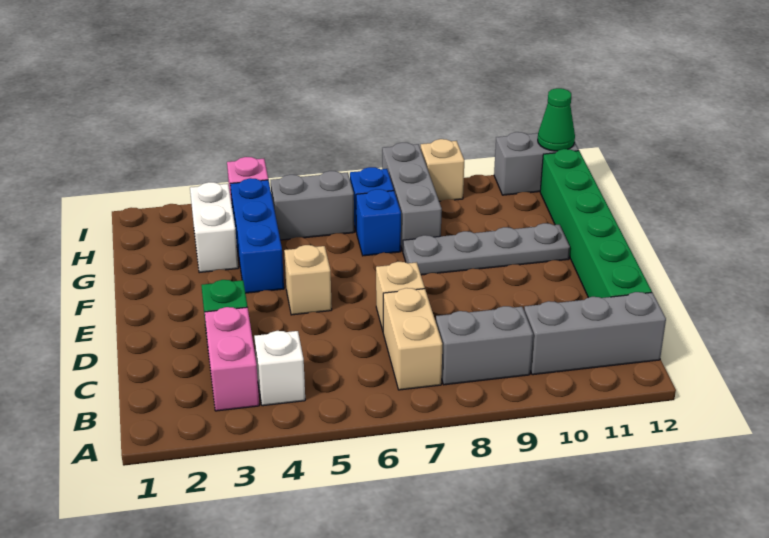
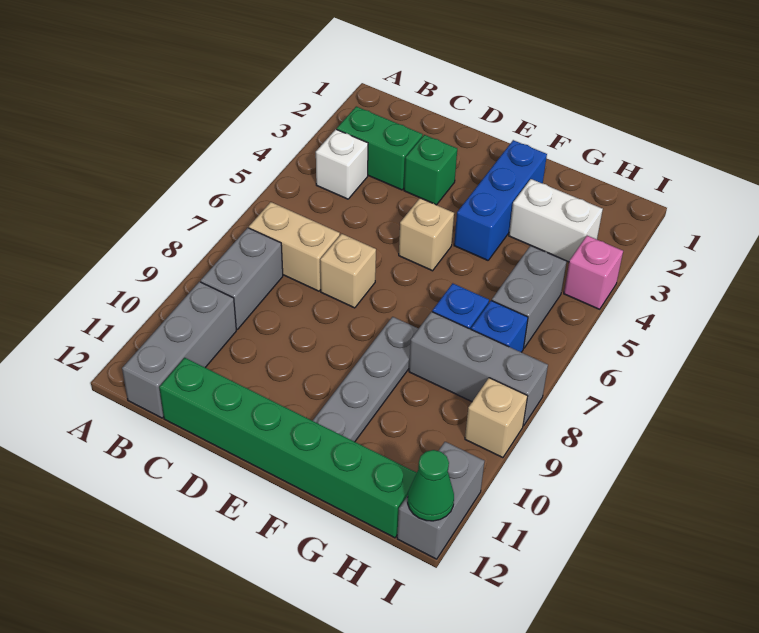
pink brick B3:C3 level 1 -> green brick B3:C3 level 1
blue brick F4:H4 level 1 -> blue brick F2:F4 level 1

